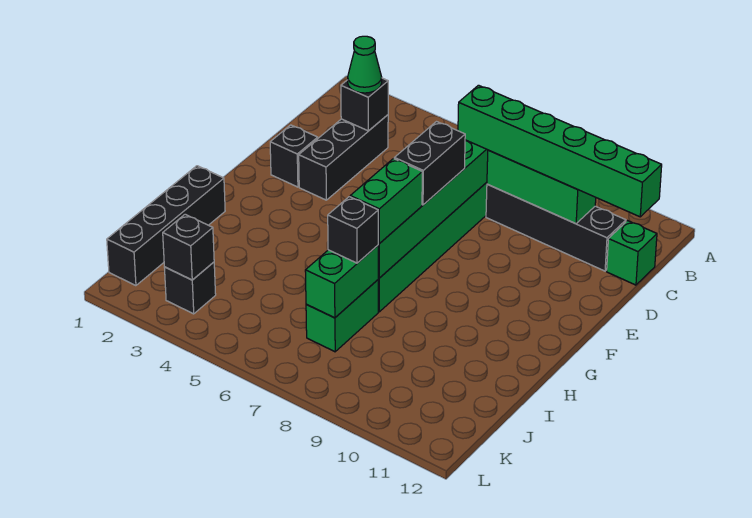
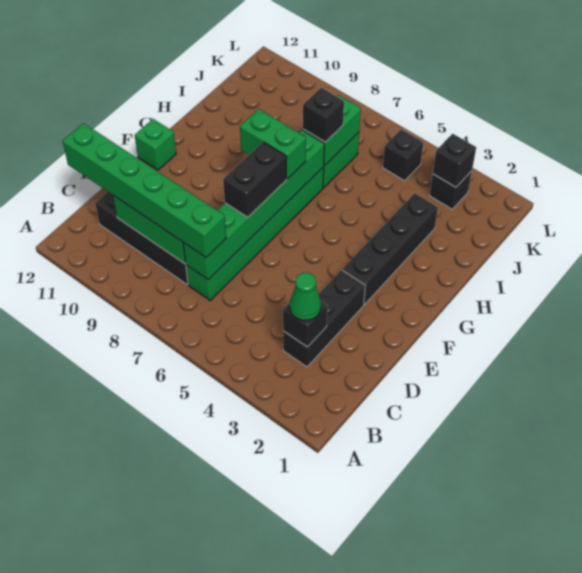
green brick C12 level 1 -> green brick F12 level 1
black brick E2 level 1 -> black brick K5 level 1
green brick G7:H7 level 3 -> green brick G7:G8 level 3
black brick H1:K1 level 1 -> black brick F3:I3 level 1

